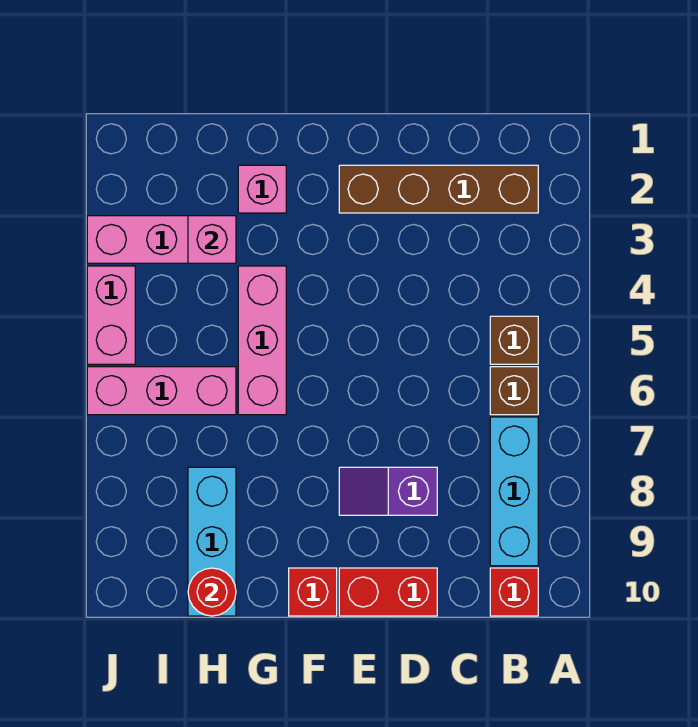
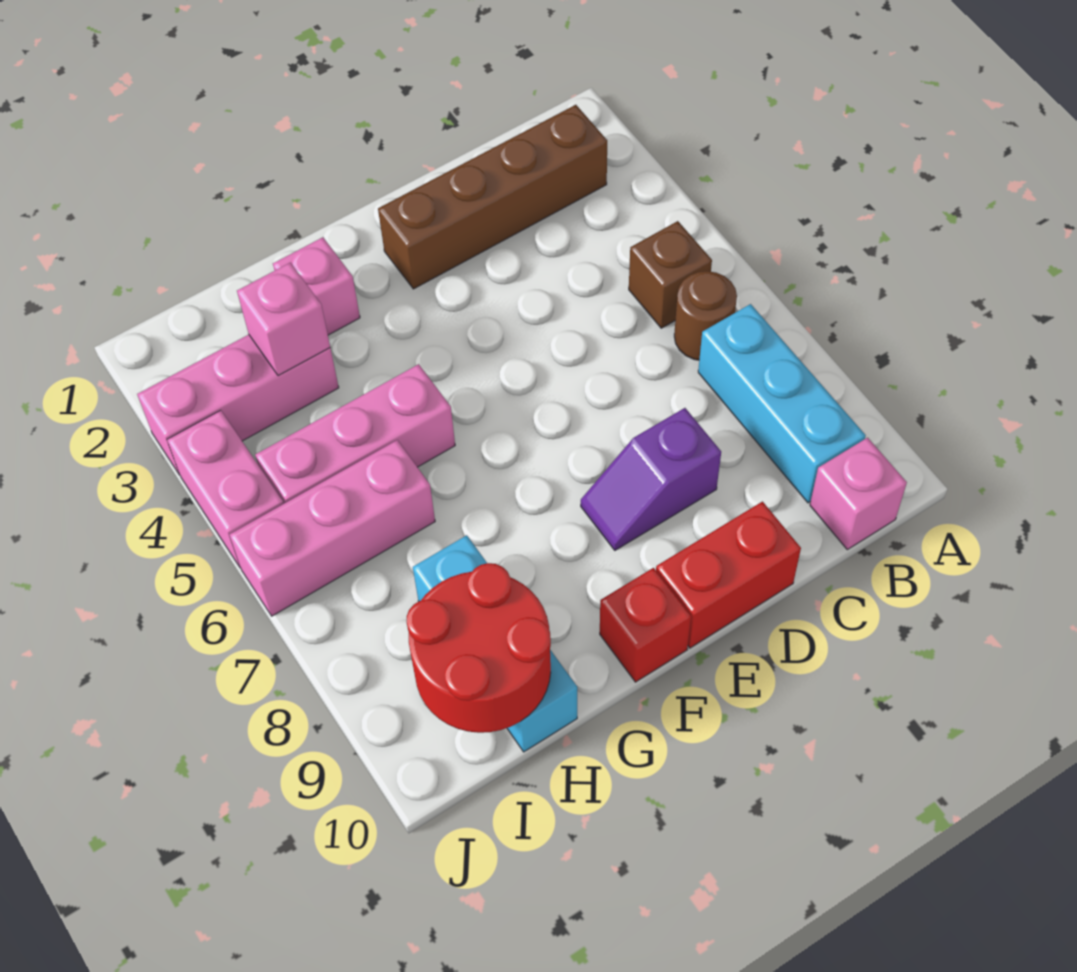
brown brick B6 level 1 -> brown round brick B6 level 1
red brick B10 level 1 -> pink brick B10 level 1
pink brick G4:G6 level 1 -> pink brick G5:I5 level 1
red round brick H10 level 2 -> red round brick H9:I10 level 2

